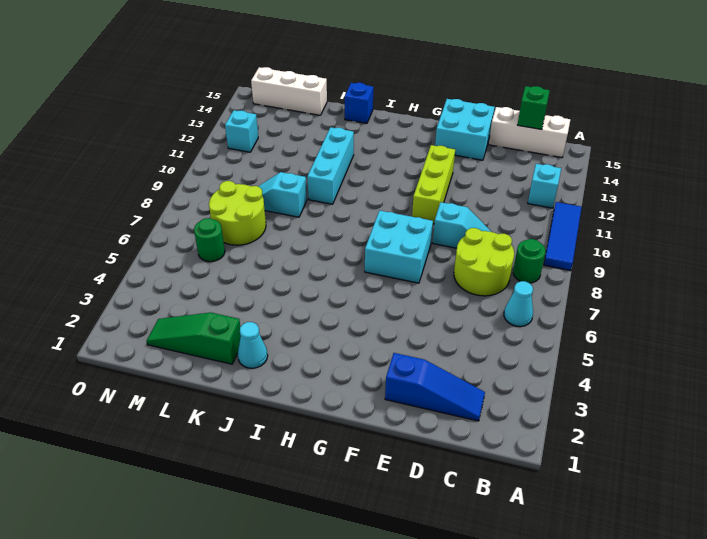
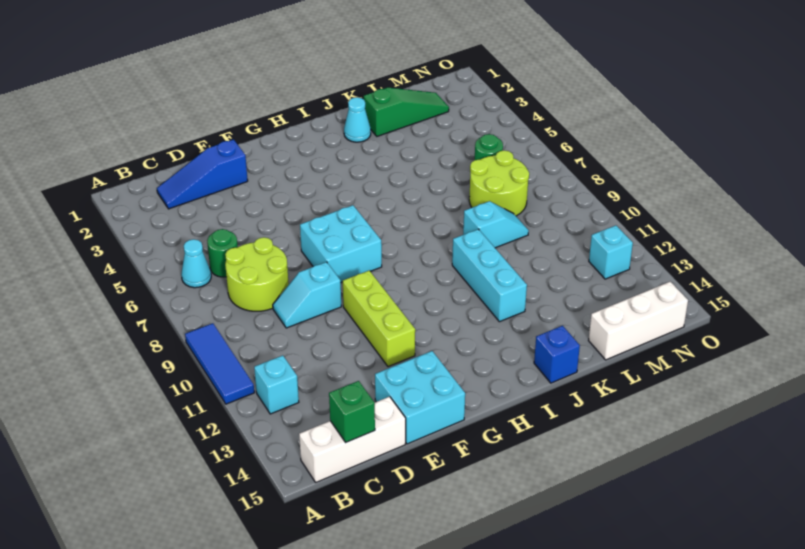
green round brick B8 level 1 -> green round brick C6 level 1

